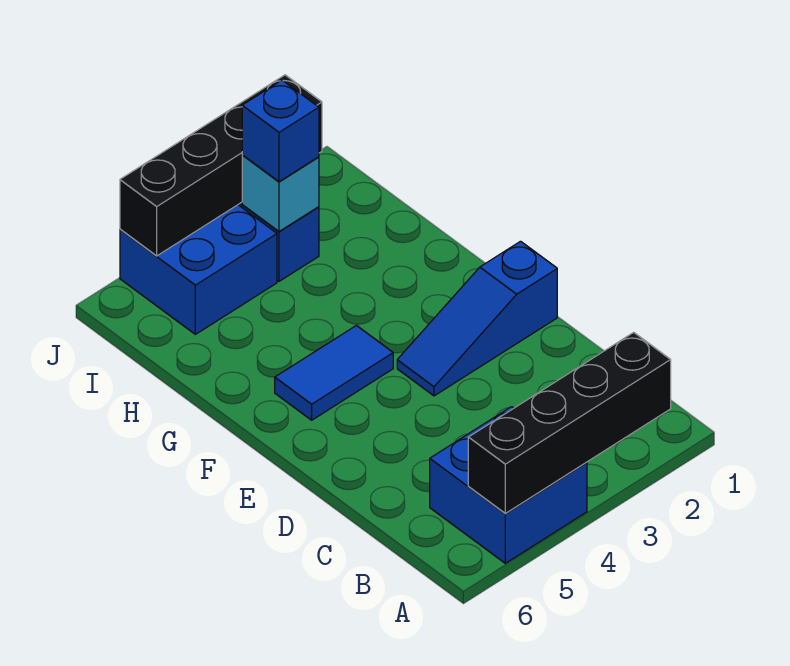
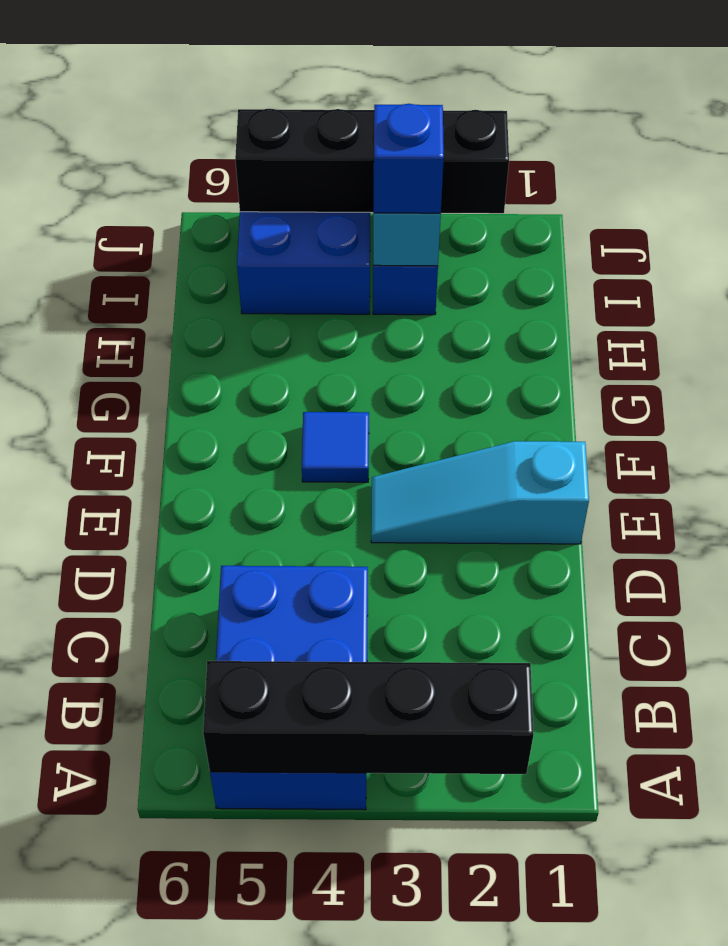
blue brick A4:B5 level 1 -> blue brick A4:C5 level 1
blue slope E1:E3 level 1 top 1 -> cyan slope E1:E3 level 1 top 1
blue tile F4:F5 level 1 -> blue tile F4 level 1

